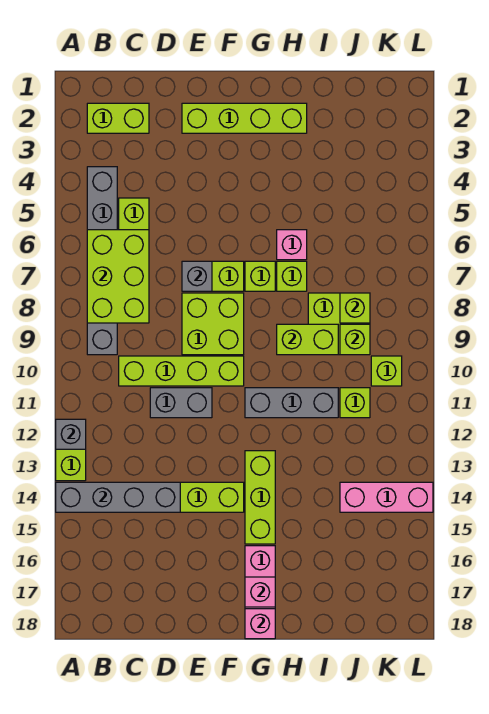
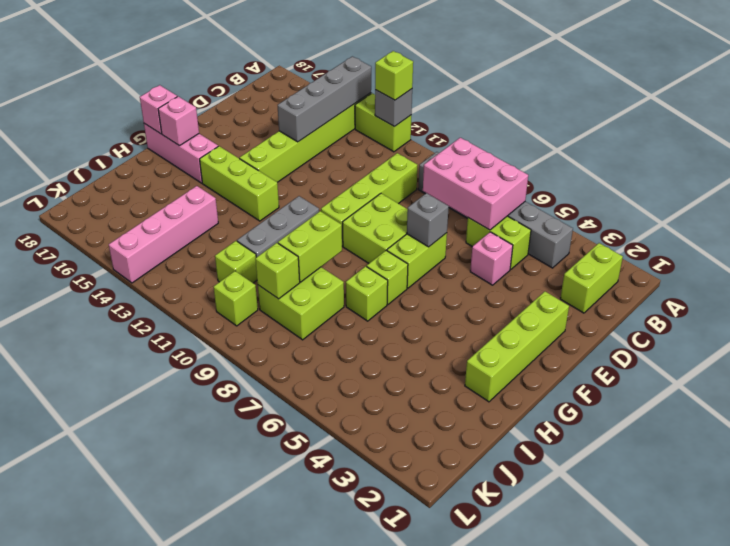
lime brick B6:C8 level 2 -> pink brick B6:C8 level 2
grey brick D11:E11 level 1 -> none
pink brick H6 level 1 -> pink brick D5 level 1
lime brick J8 level 2 -> lime brick A12 level 3
pink brick J14:L14 level 1 -> pink brick I14:L14 level 1

